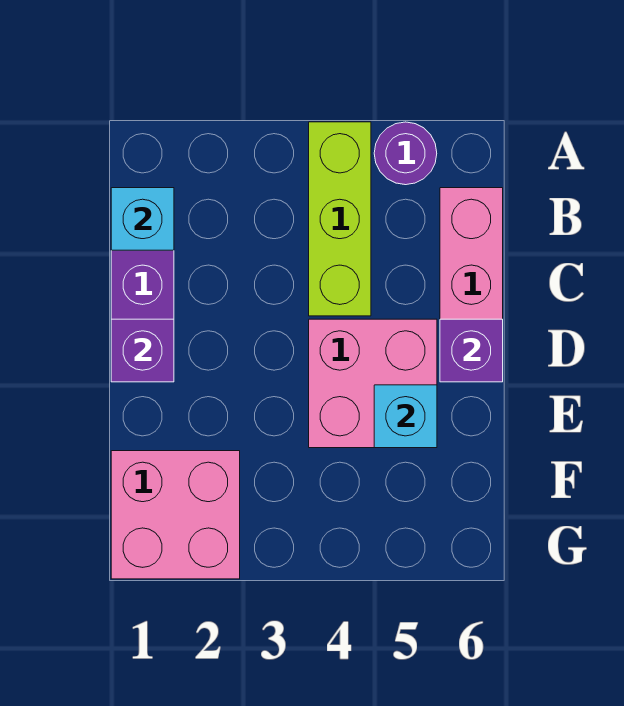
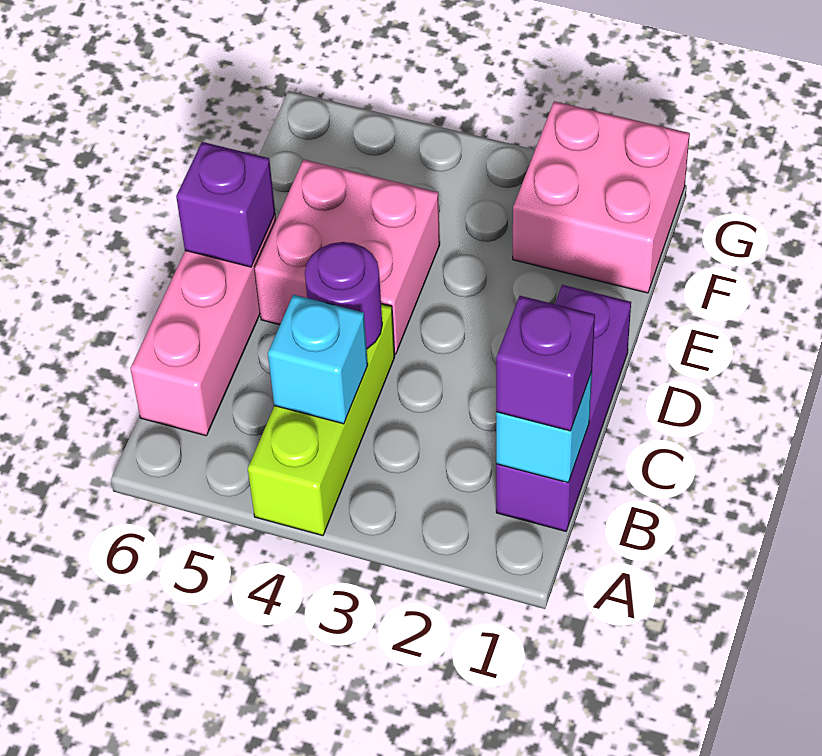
purple round brick A5 level 1 -> purple round brick C4 level 2
purple brick D1 level 2 -> purple brick B1 level 3
cyan brick E5 level 2 -> cyan brick B4 level 2

